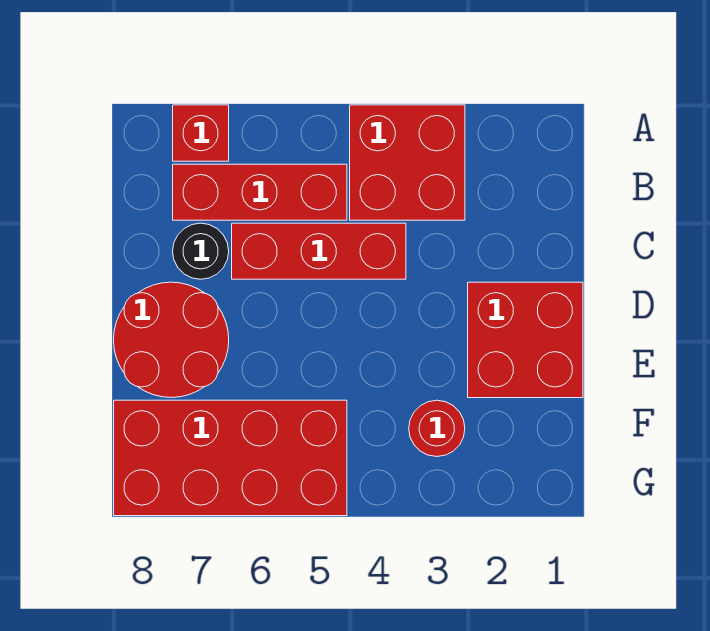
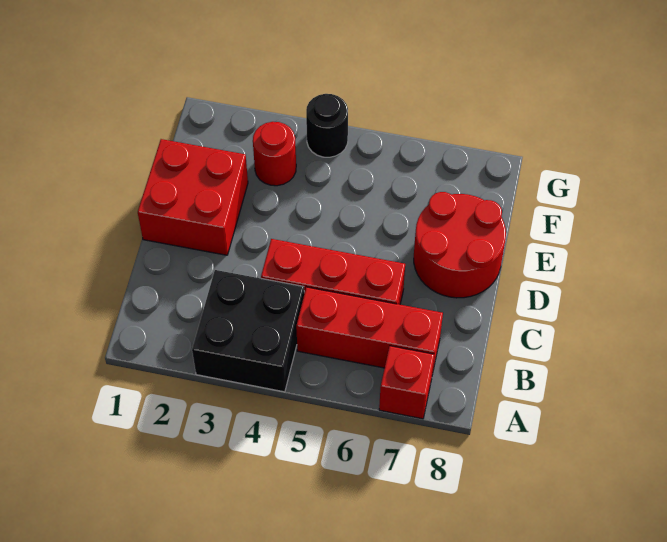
red brick A3:B4 level 1 -> black brick A3:B4 level 1
black round brick C7 level 1 -> black round brick G4 level 1
red brick F5:G8 level 1 -> none

